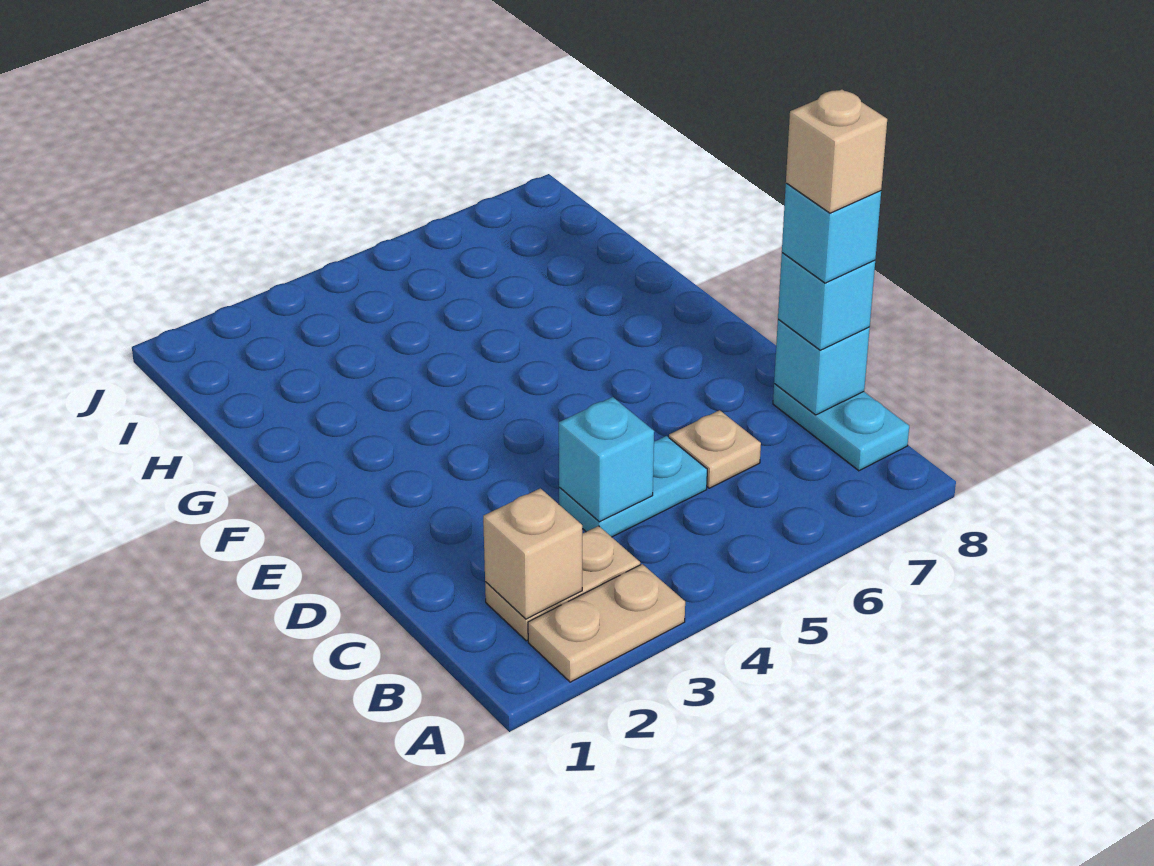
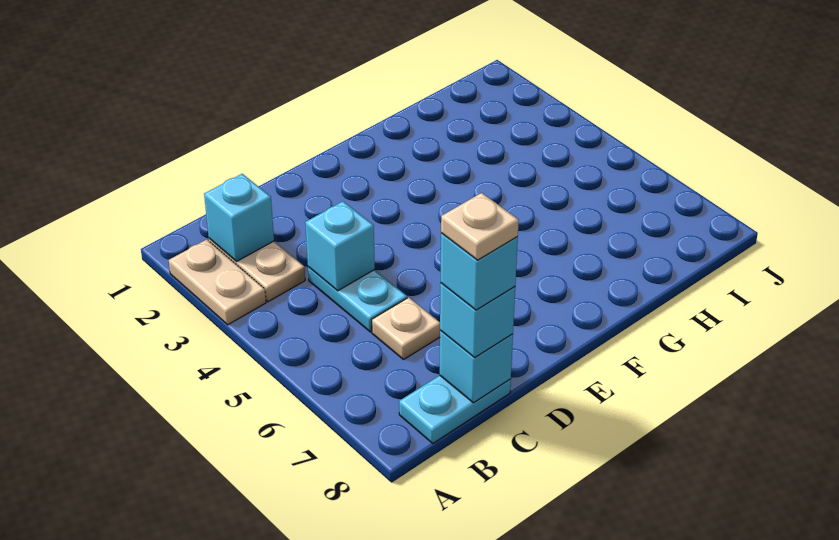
tan brick B2 level 2 -> cyan brick B2 level 2
tan brick C8 level 5 -> tan plate C8 level 5

